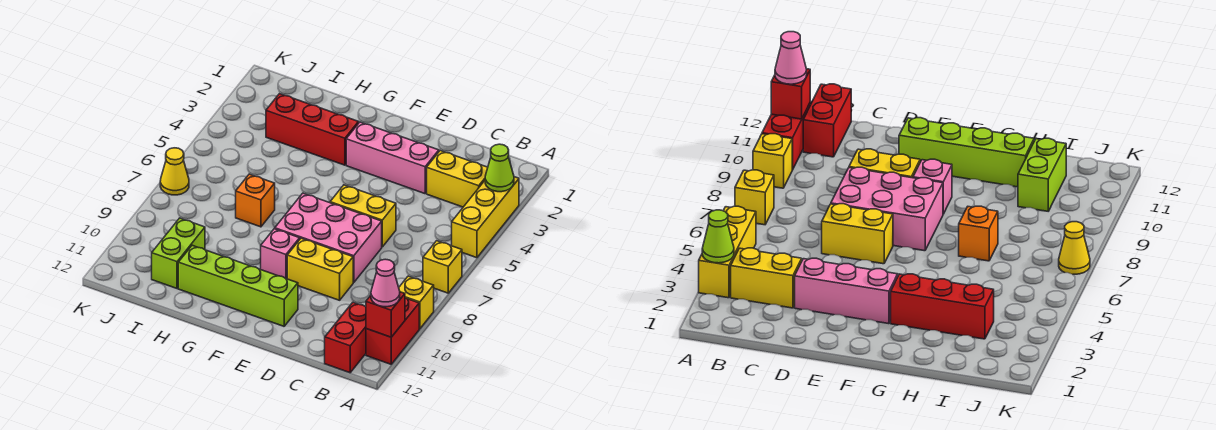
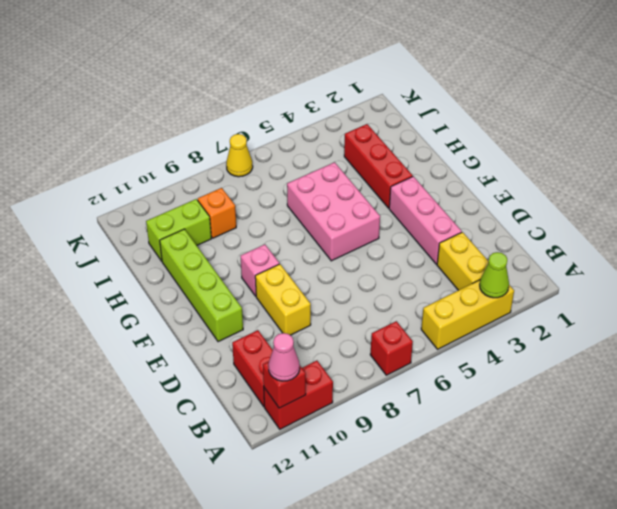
yellow brick A7 level 1 -> red brick A7 level 1
yellow brick A9 level 1 -> none
red brick B11:B12 level 1 -> red brick B11:C11 level 1
yellow brick D6:E6 level 1 -> none
pink brick D7:F8 level 1 -> pink brick F5:H6 level 1
orange brick H7 level 1 -> orange brick I9 level 1

